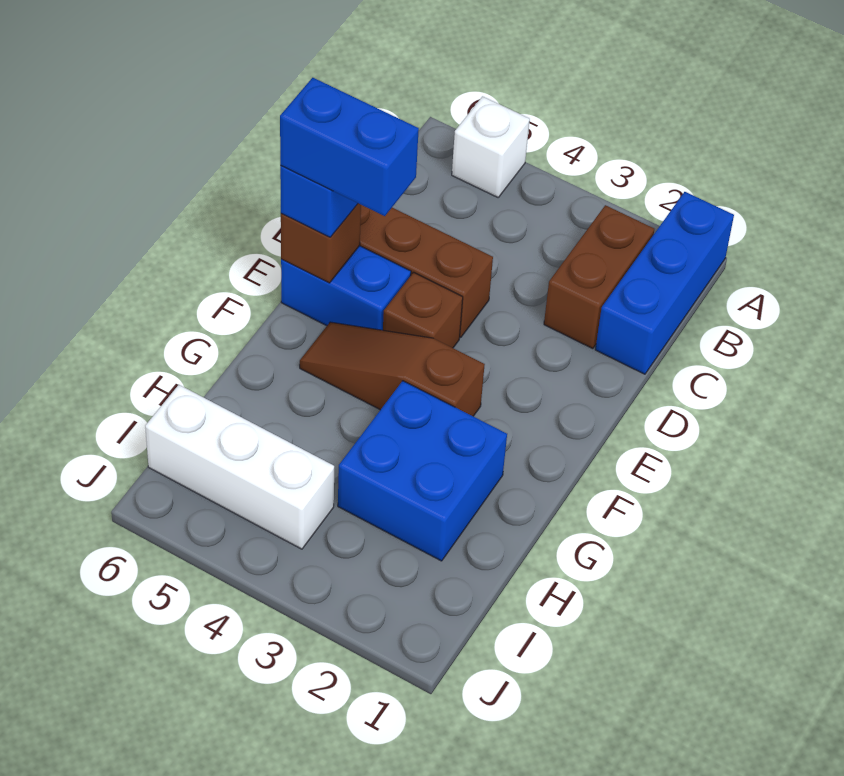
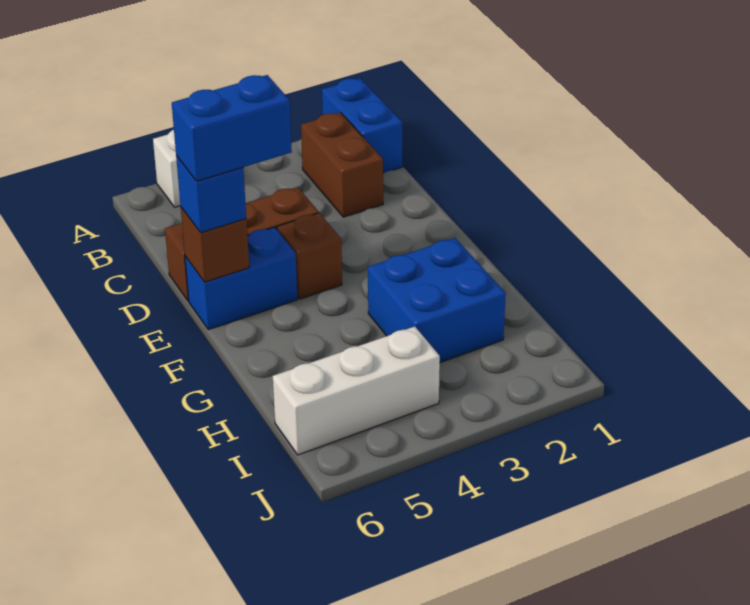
blue brick A1:C1 level 1 -> blue brick A1:B1 level 1
brown slope F3:F5 level 1 top 3 -> none

